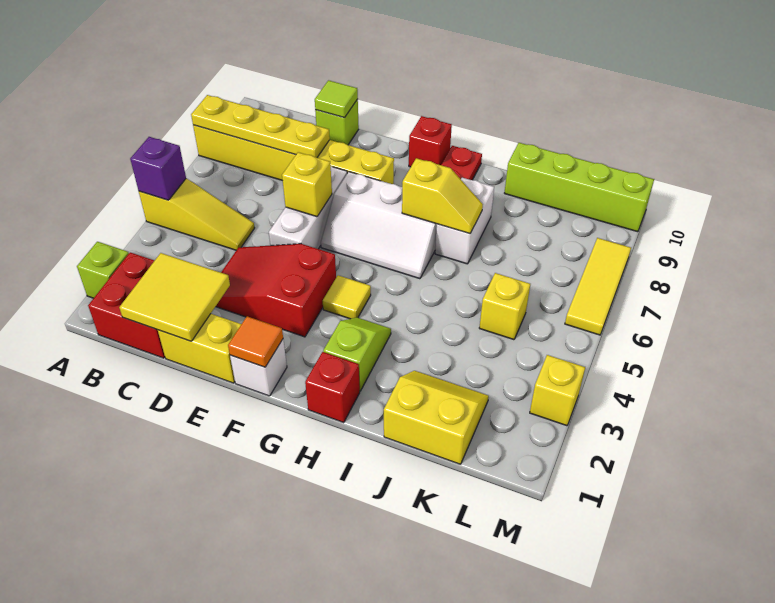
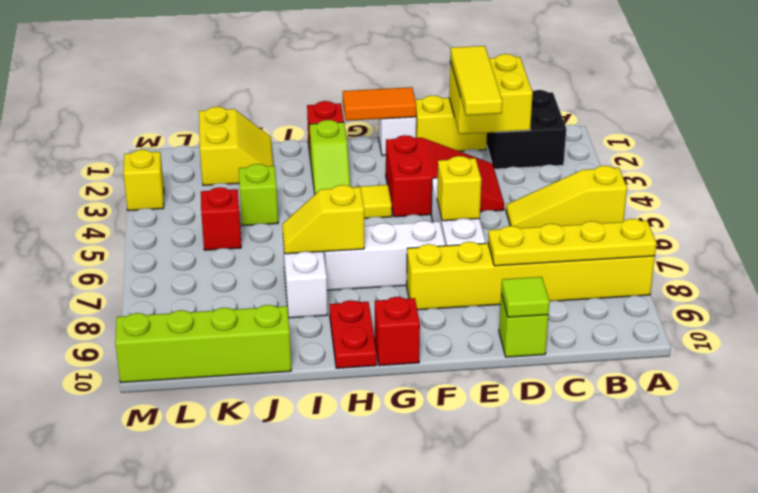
lime brick A2 level 1 -> lime brick J4 level 1
purple brick A5 level 2 -> none
red brick B1:C2 level 1 -> black brick B1:C2 level 1
yellow tile C1:D2 level 2 -> yellow brick C1:D2 level 2
orange tile F1 level 2 -> orange tile F1:G1 level 2
yellow slope J1:K2 level 1 top 1 -> yellow slope J1:K2 level 1 top K
yellow brick K5 level 1 -> red brick K5 level 1
yellow tile M6:M8 level 1 -> yellow tile D1:D3 level 3

